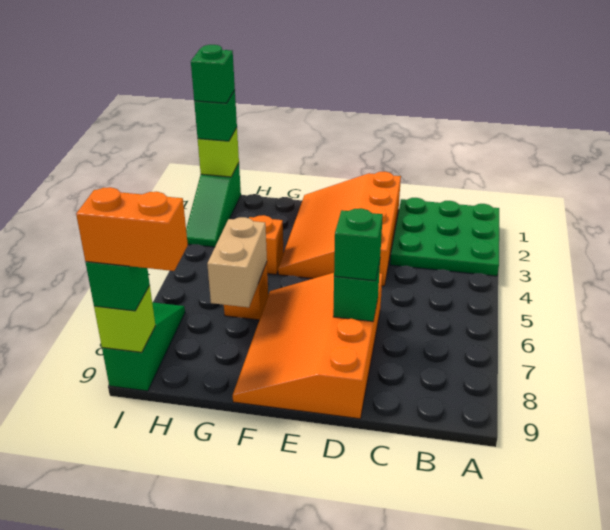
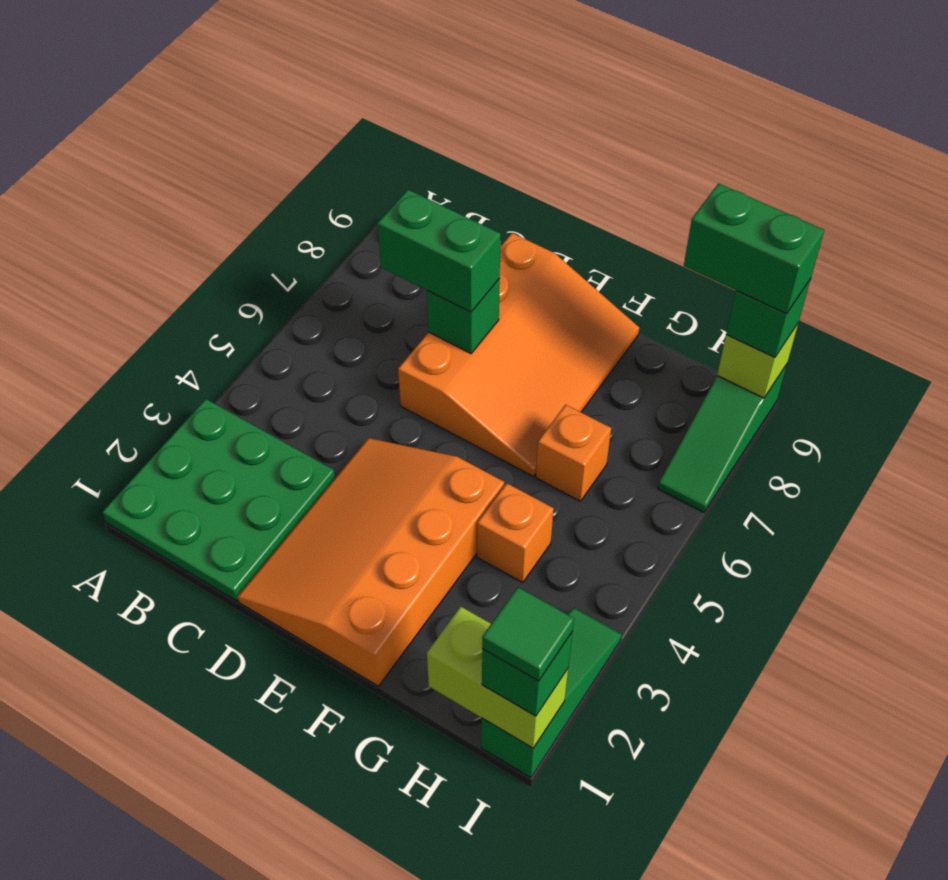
orange slope D1:F4 level 1 top D -> orange slope D1:F4 level 1 top F
green brick D7 level 3 -> green brick C7:D7 level 3
tan brick G6:G7 level 2 -> none
orange brick H9:I9 level 4 -> green brick H9:I9 level 4
lime brick I1 level 2 -> lime brick H1:I1 level 2
green brick I1 level 4 -> green tile I1 level 4

